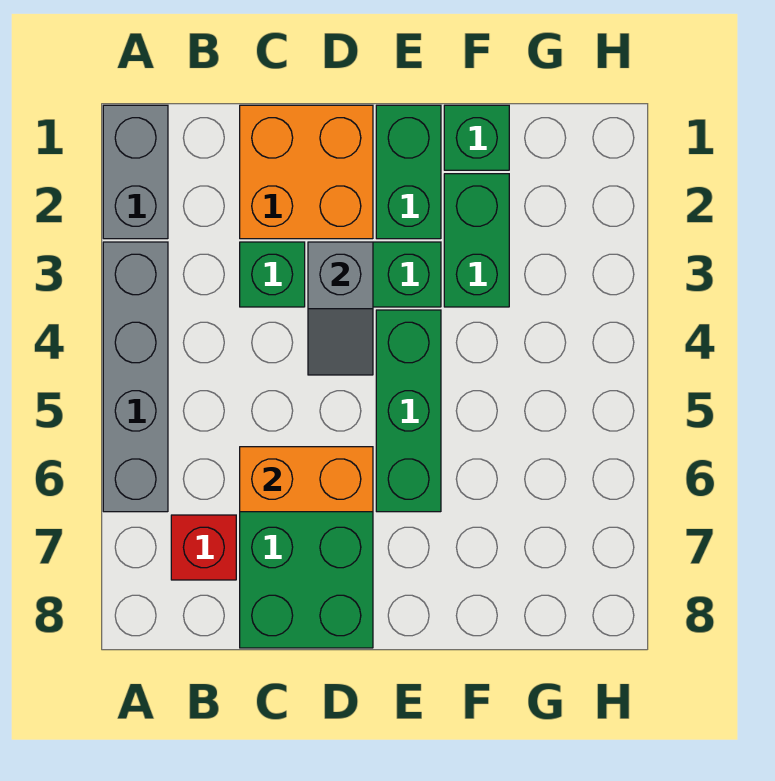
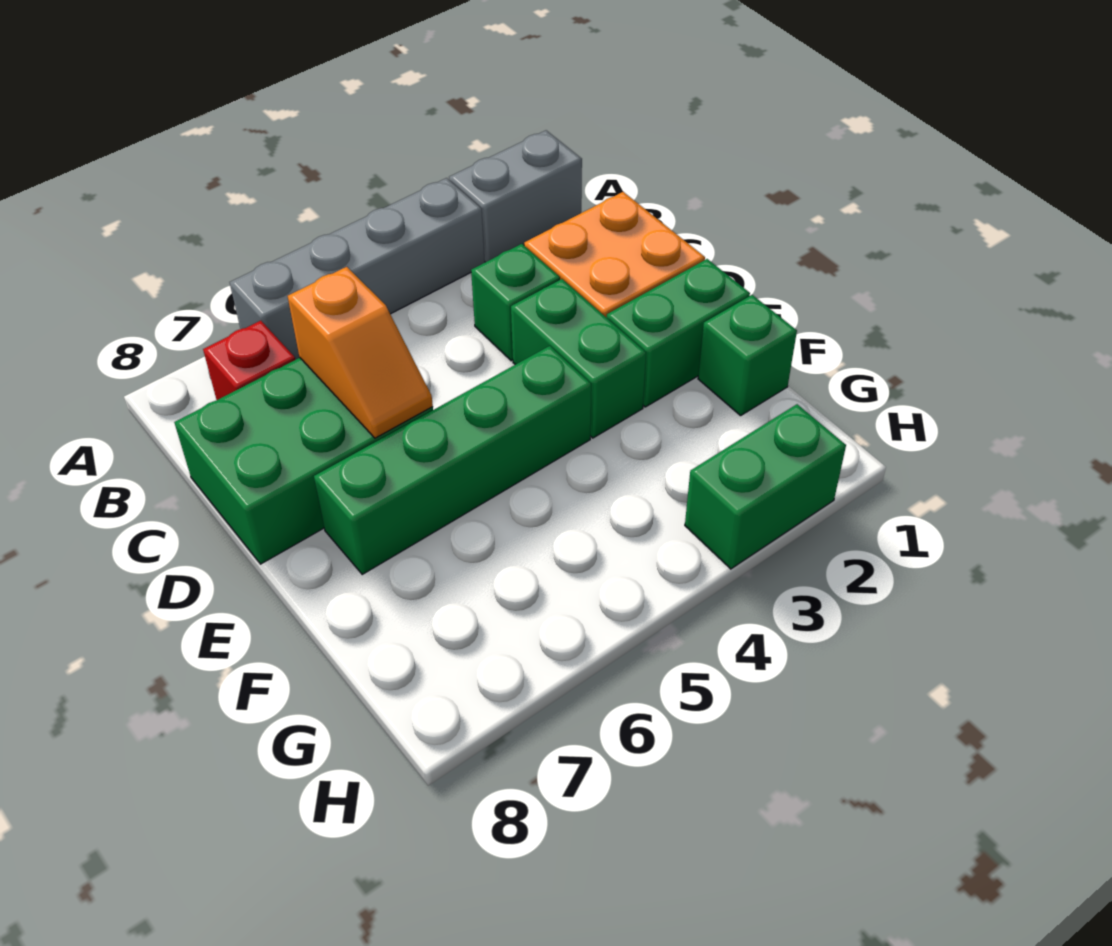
orange brick C6:D6 level 2 -> orange slope C6:D6 level 2 top C
grey slope D3:D4 level 2 top 3 -> none
green brick E4:E6 level 1 -> green brick E4:E7 level 1
green brick F2:F3 level 1 -> green brick H2:H3 level 1

